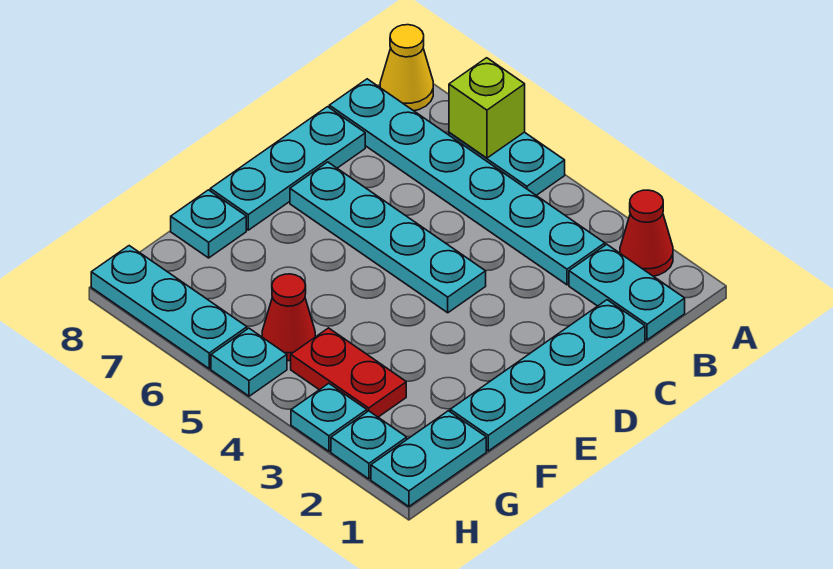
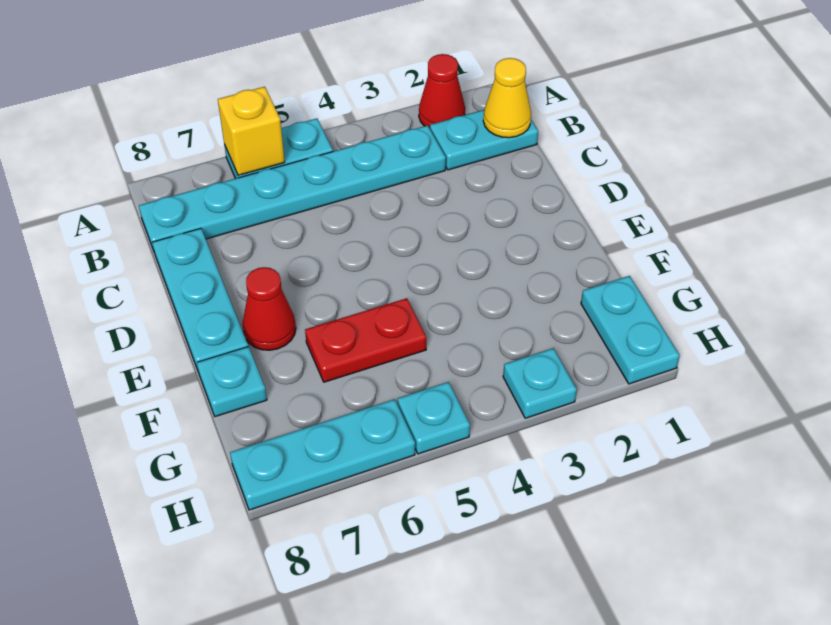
lime brick A6 level 2 -> yellow brick A6 level 2
yellow cone A8 level 1 -> yellow cone B1 level 2
cyan plate C1:F1 level 1 -> none
cyan plate D4:D7 level 1 -> none
red plate G3:G4 level 1 -> red plate F5:F6 level 1
red cone G5 level 1 -> red cone E7 level 1
cyan plate H2 level 1 -> none

